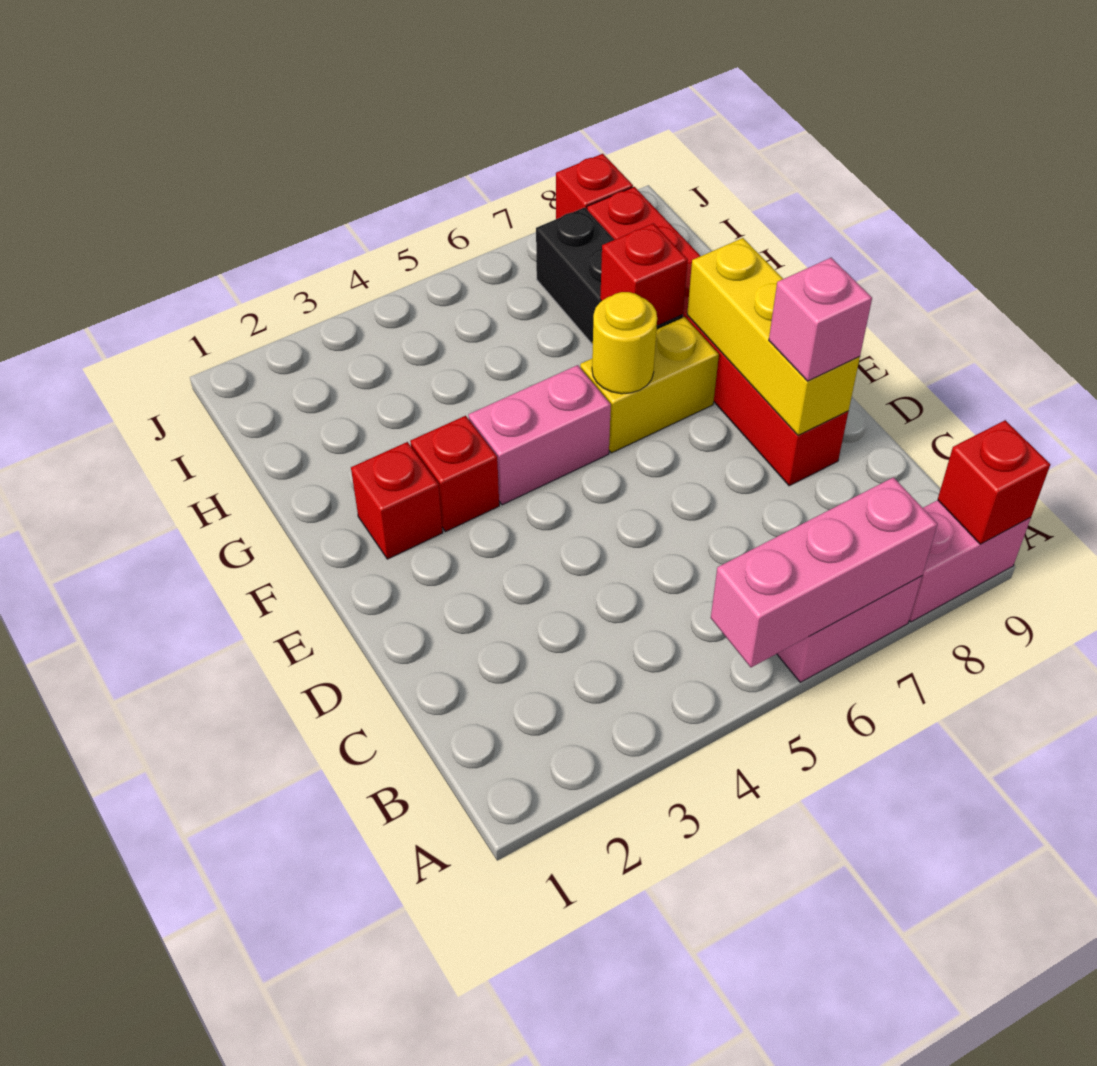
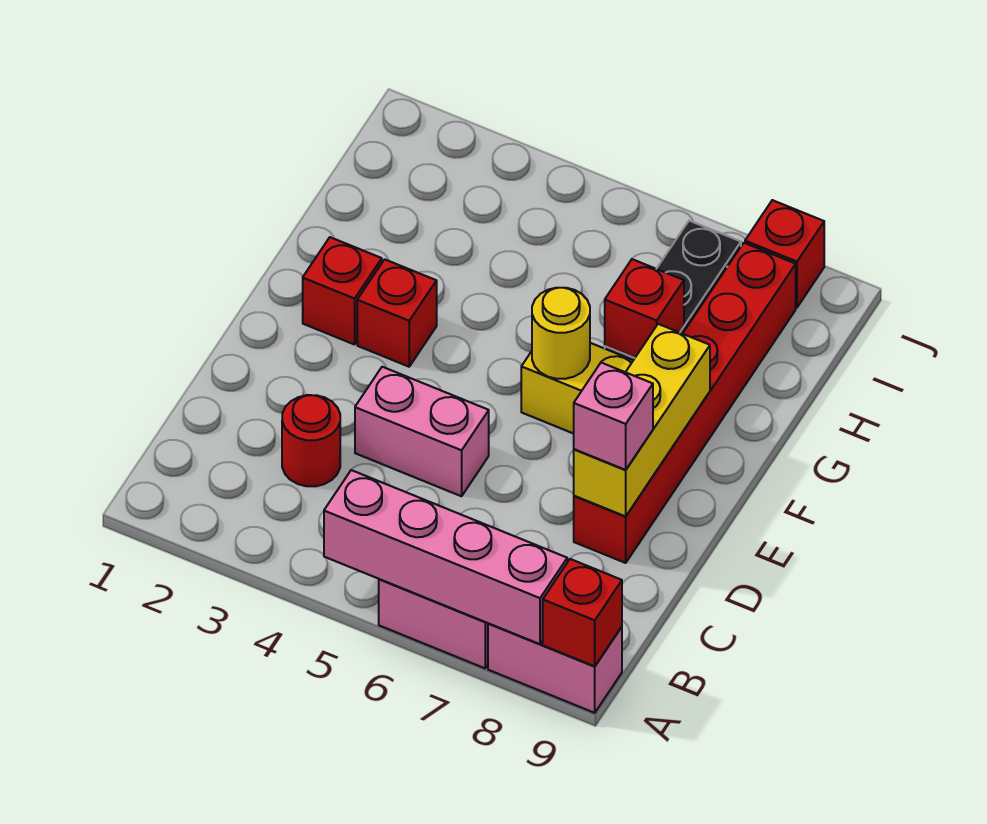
pink brick A5:A7 level 2 -> pink brick A5:A8 level 2
none -> red round brick C3 level 1
pink brick F4:F5 level 1 -> pink brick D4:D5 level 1

